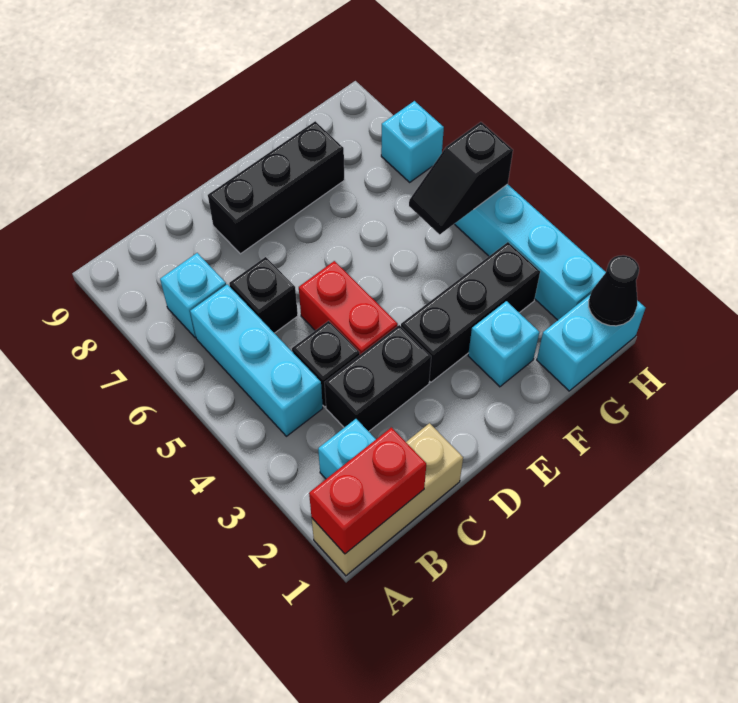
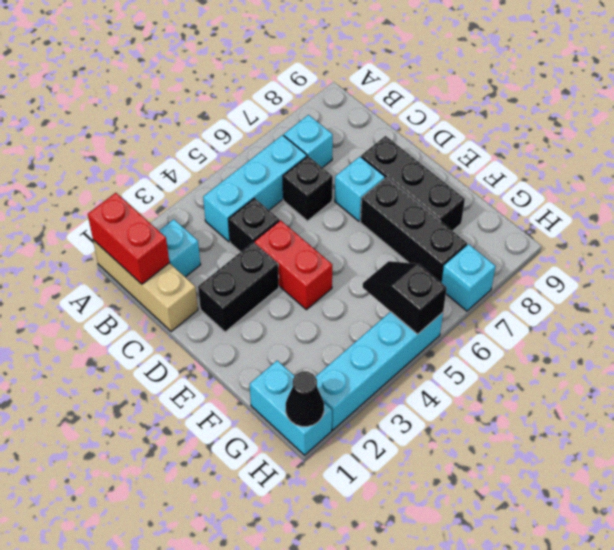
black brick C3:D3 level 1 -> black brick D2:D3 level 1
red brick D4:D5 level 1 -> red brick D4:E4 level 1
black brick E3:G3 level 1 -> black brick E7:G7 level 1
cyan brick F2 level 1 -> cyan brick D7 level 1

